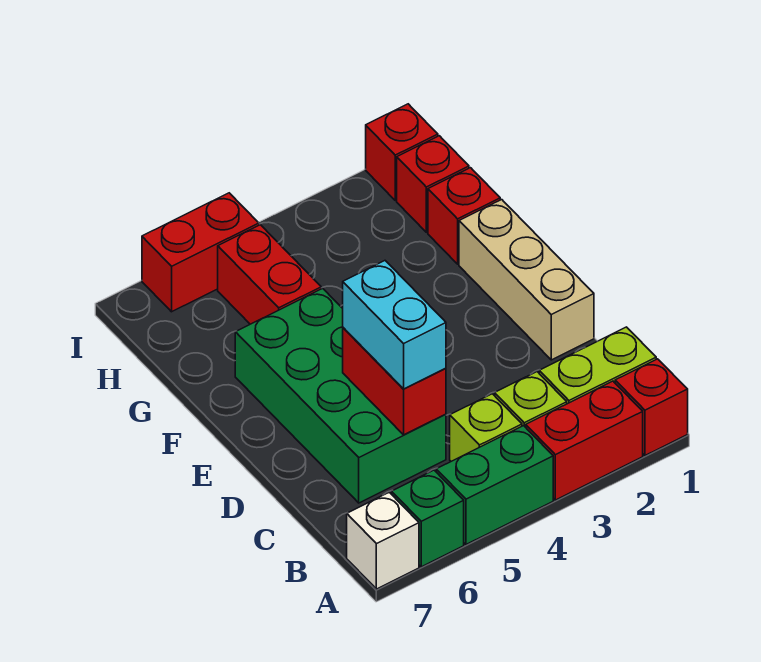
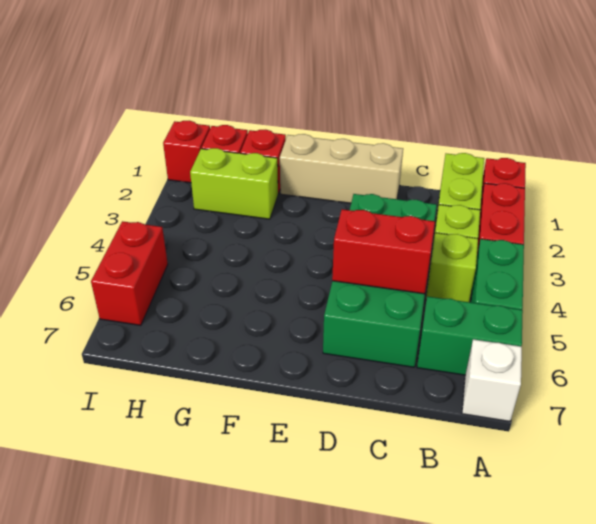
green brick A6 level 1 -> green brick A6:B6 level 1
green brick C5:F6 level 1 -> green brick C3:D6 level 1
cyan brick C5:D5 level 3 -> none
none -> lime brick G2:H2 level 1
red brick G5:H5 level 1 -> none

